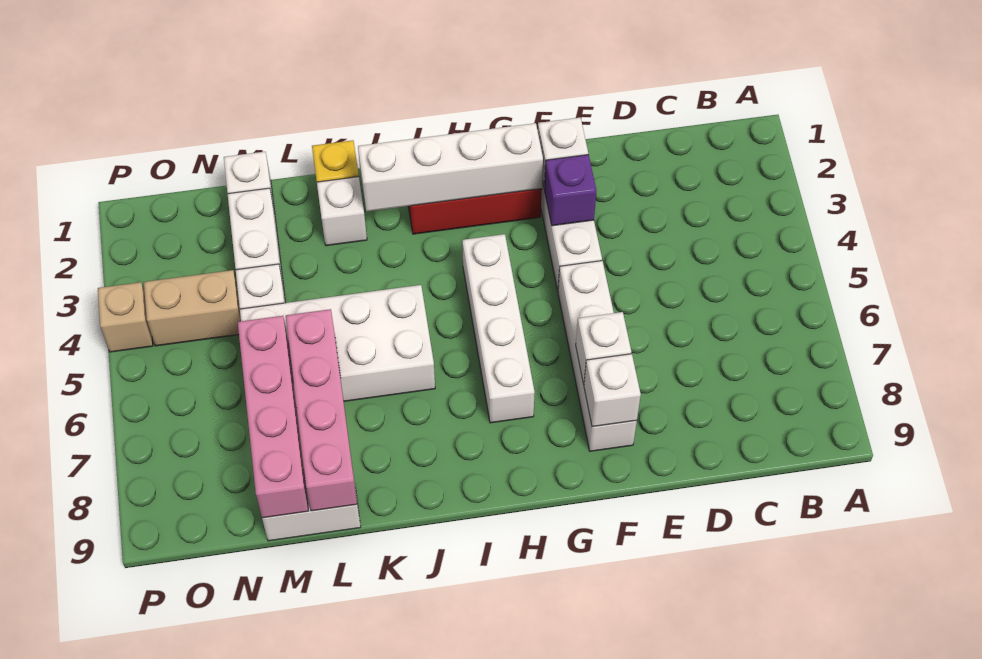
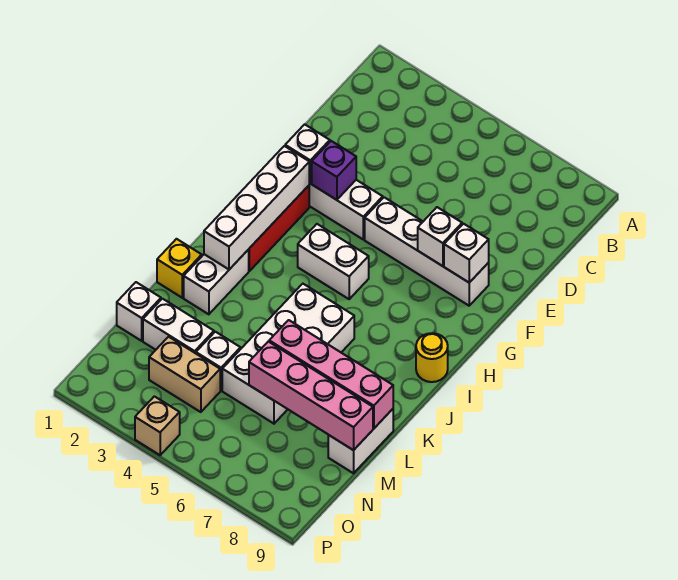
white brick H4:H7 level 1 -> white brick H4:H5 level 1
none -> yellow round brick I9 level 1
white brick K2 level 1 -> white brick J2:K2 level 1
tan brick N4:O4 level 1 -> tan brick N3:N4 level 1

